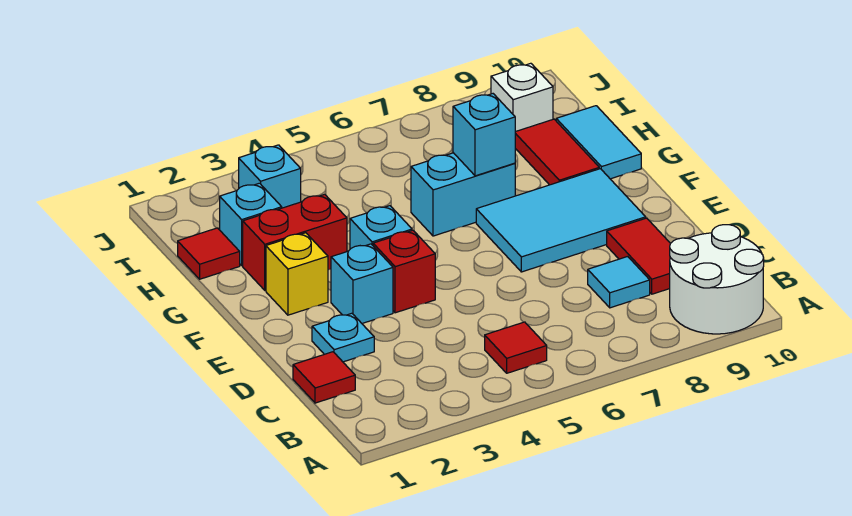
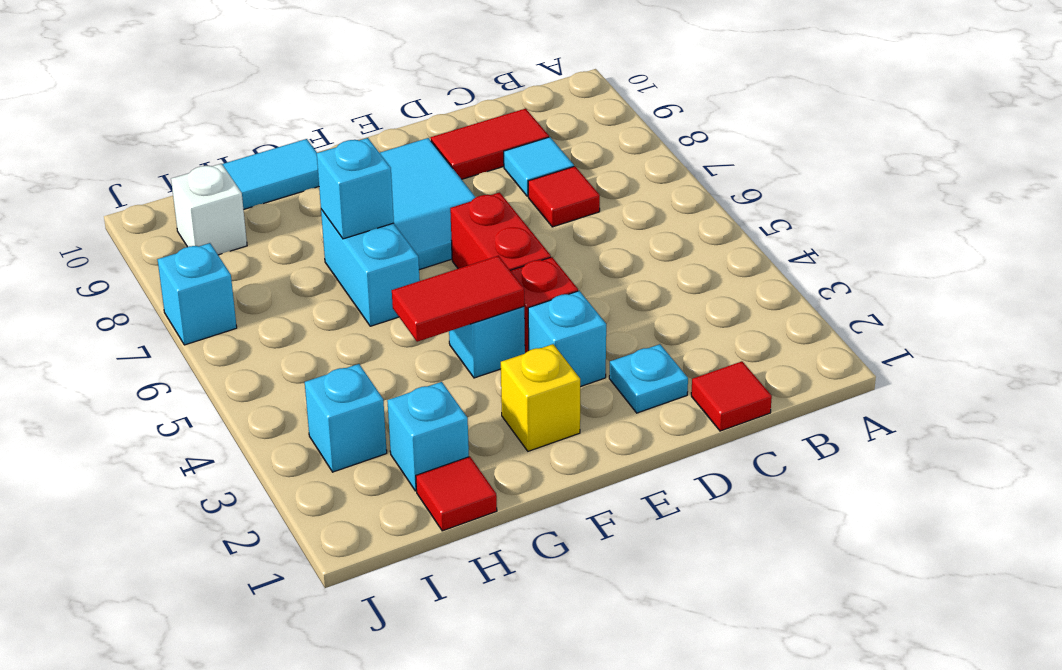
white round brick A9:B10 level 1 -> none
red tile B5 level 1 -> red tile C7 level 1
red brick G2:G3 level 1 -> red brick E5:E6 level 1
red tile G9:H9 level 1 -> red tile F4:G4 level 2
none -> cyan brick J7 level 1

